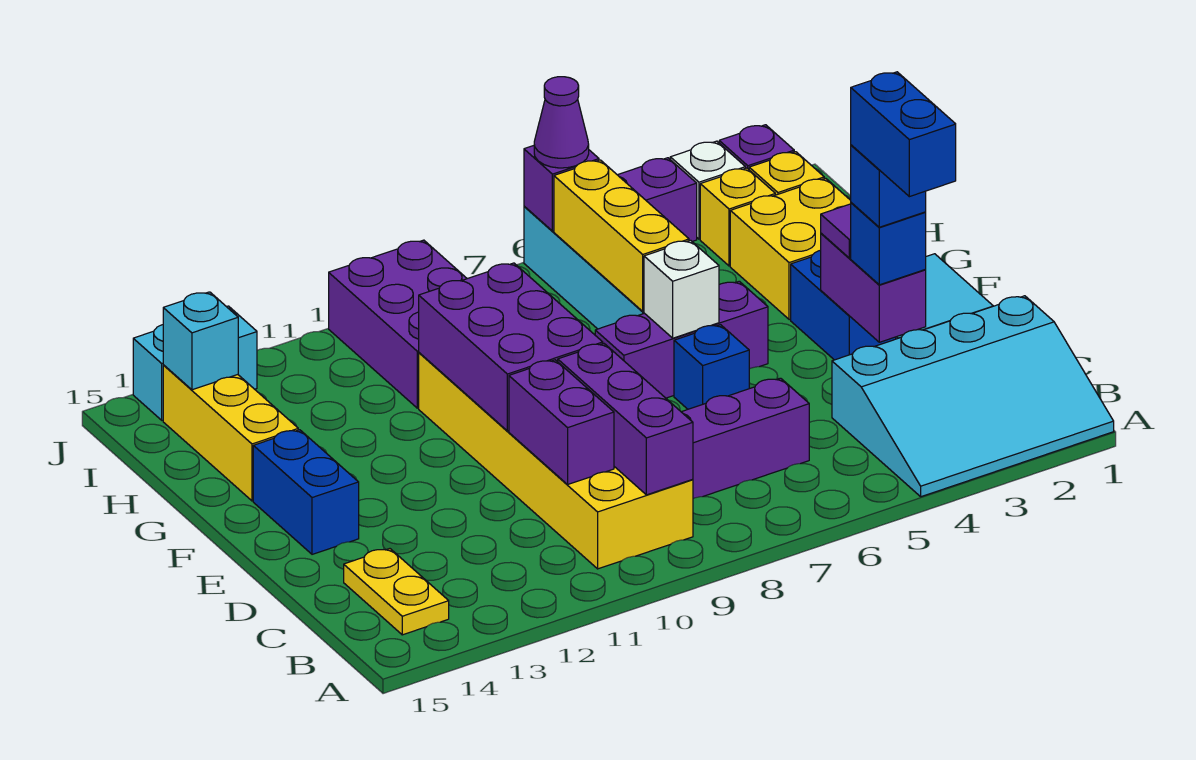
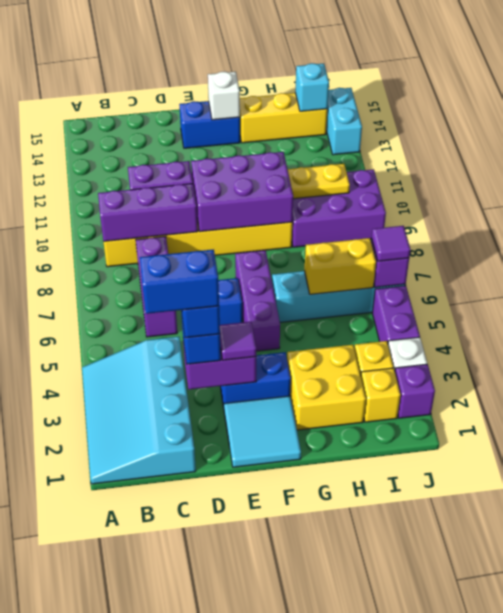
yellow plate B14:C14 level 1 -> yellow plate H10:I10 level 2
white brick F6 level 2 -> white brick F14 level 2
yellow brick G6:I6 level 2 -> yellow brick H6:I6 level 2
purple cone J6 level 3 -> purple tile J6 level 3

